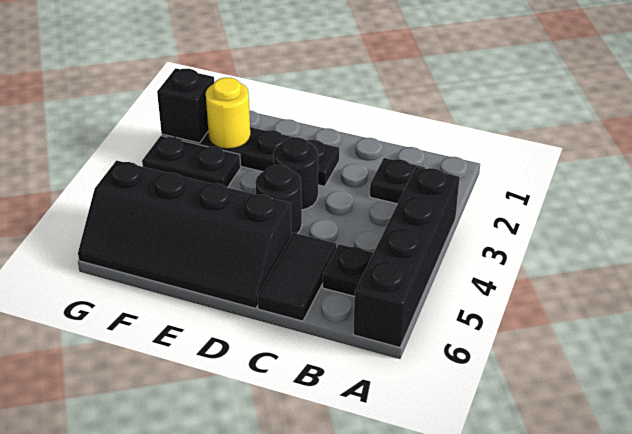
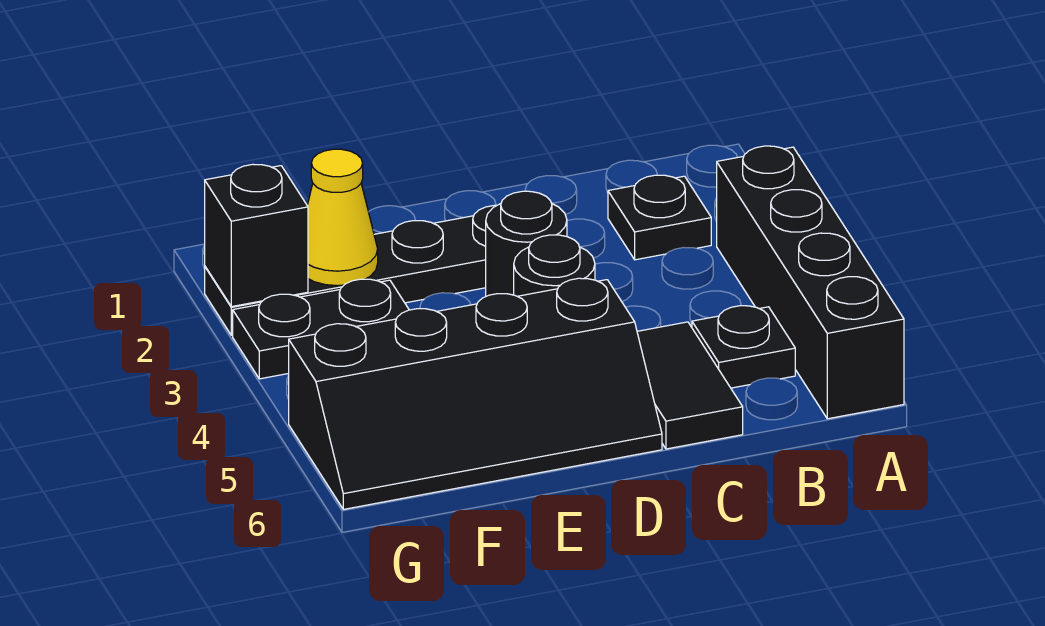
yellow round brick F2 level 2 -> yellow cone F2 level 2

